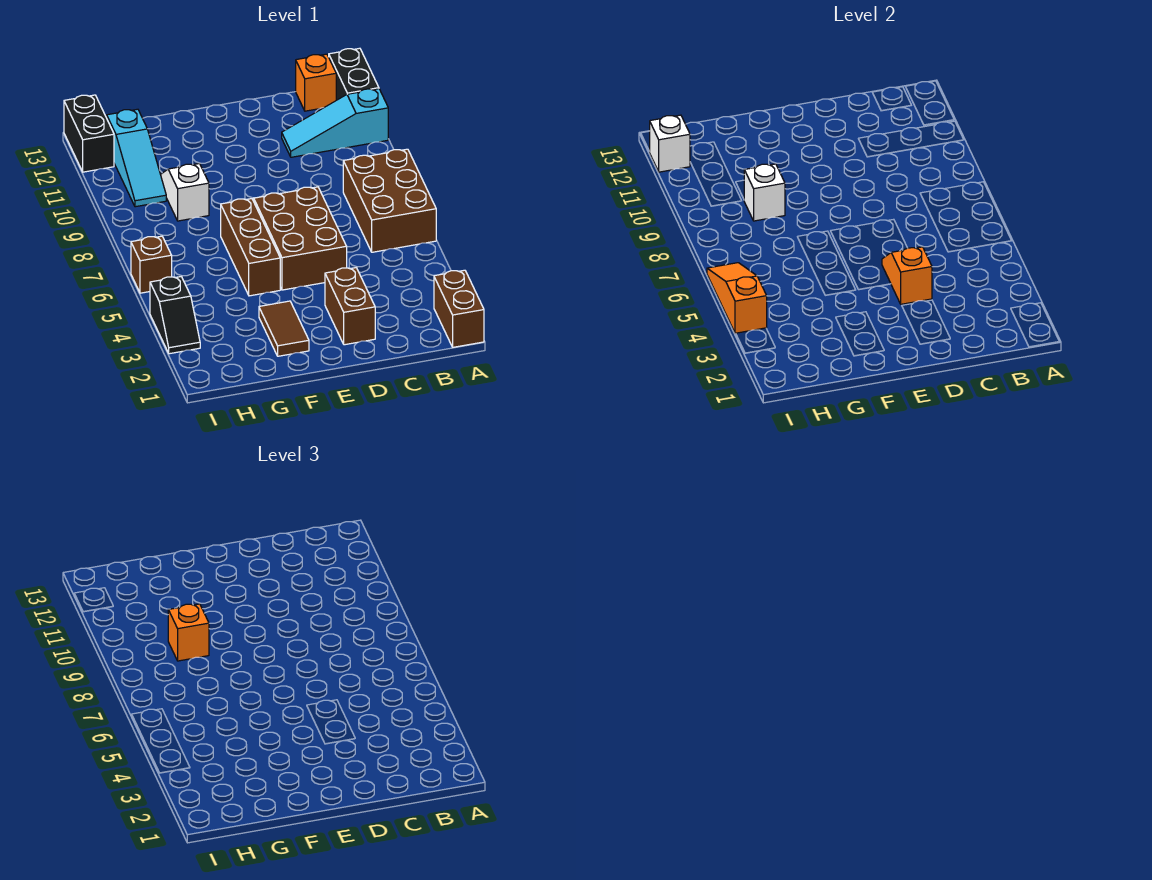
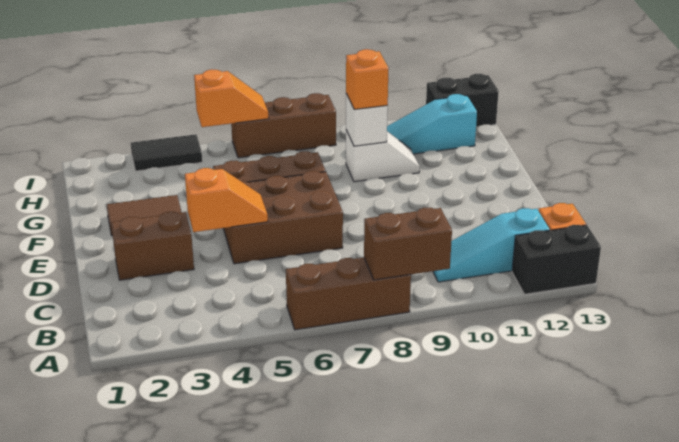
brown brick A1:A2 level 1 -> brown brick A8:A9 level 2
brown brick A6:B8 level 1 -> brown brick A6:A8 level 1
cyan slope A11:C11 level 1 top A -> cyan slope B10:B12 level 1 top 12
black slope I3:I4 level 1 top 4 -> black tile I3:I4 level 1
orange slope I4:I6 level 2 top 4 -> orange slope I5:I6 level 2 top 5
brown brick I6 level 1 -> brown brick I6:I8 level 1
white brick I12 level 2 -> none

